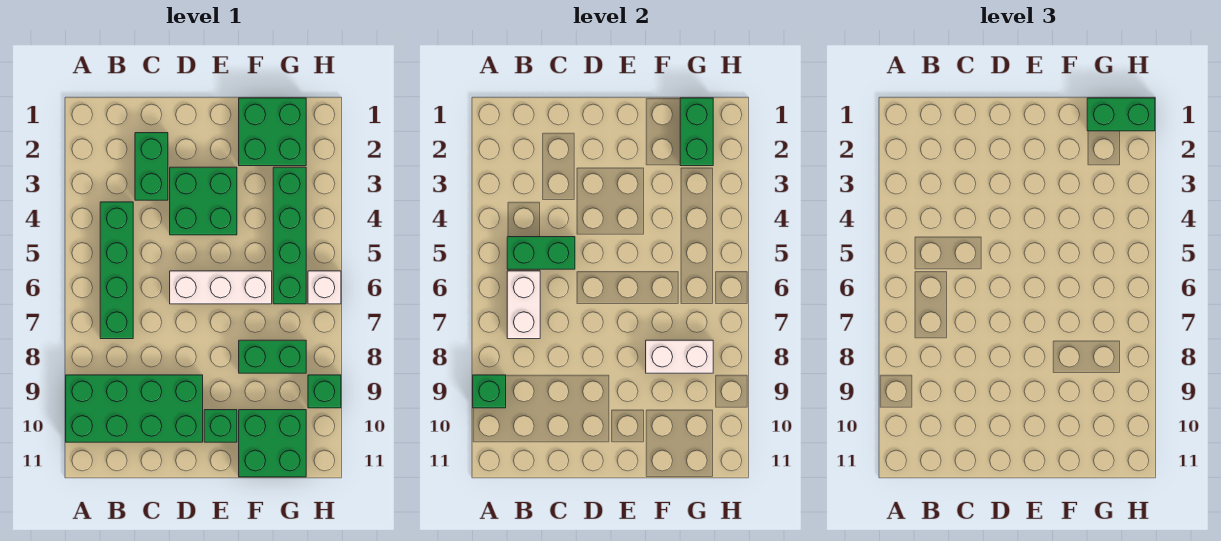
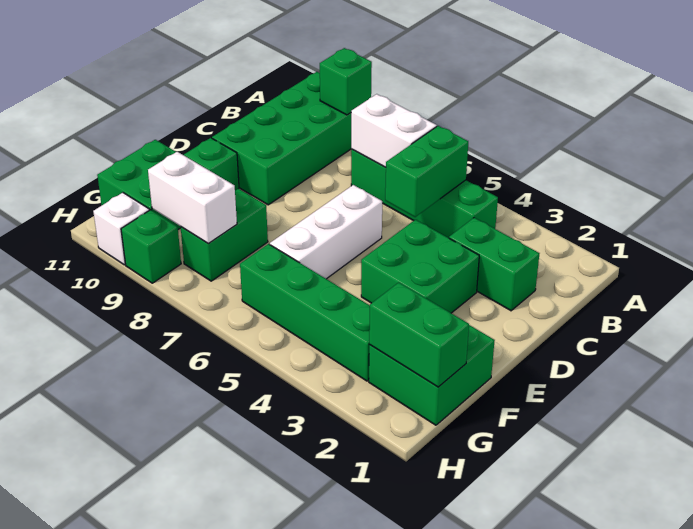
white brick F8:G8 level 2 -> white brick G8:G9 level 2
green brick G1:H1 level 3 -> none
white brick H6 level 1 -> white brick H10 level 1

